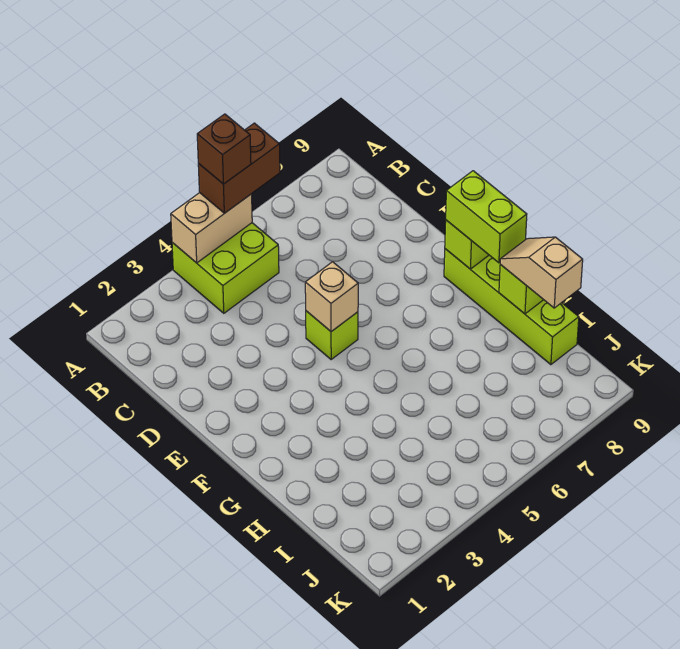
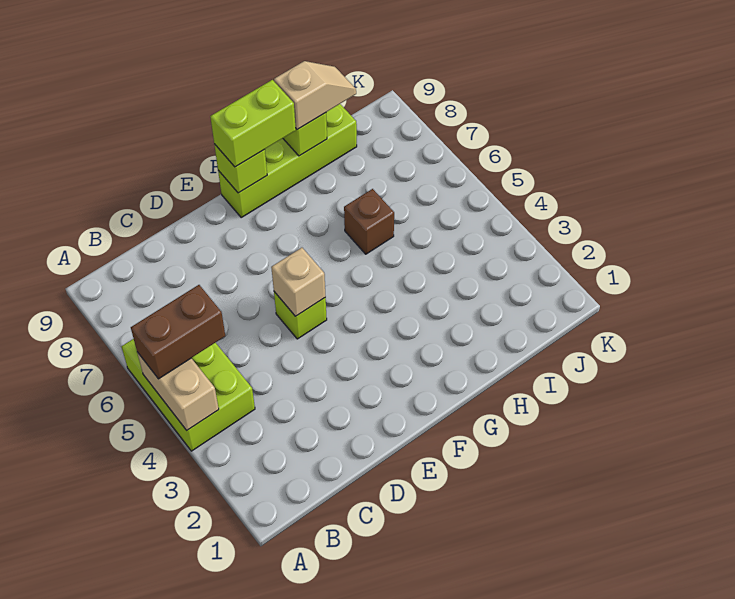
lime brick A4:B5 level 1 -> lime brick A4:B6 level 1
brown brick A5:A6 level 3 -> brown brick A5:B5 level 3
brown brick A5 level 4 -> brown brick H6 level 1
tan slope H9:I9 level 3 top I -> tan slope H9:I9 level 3 top H

